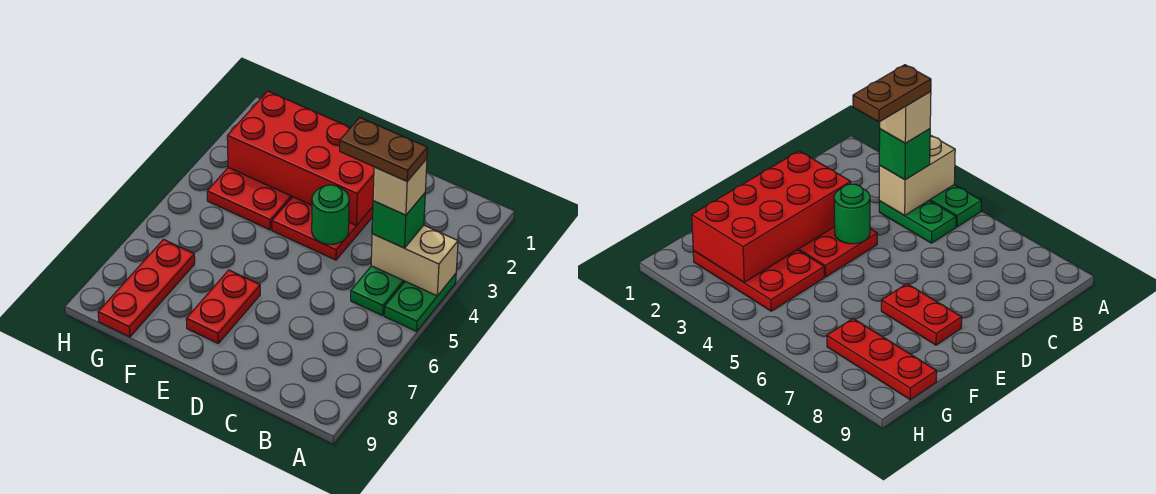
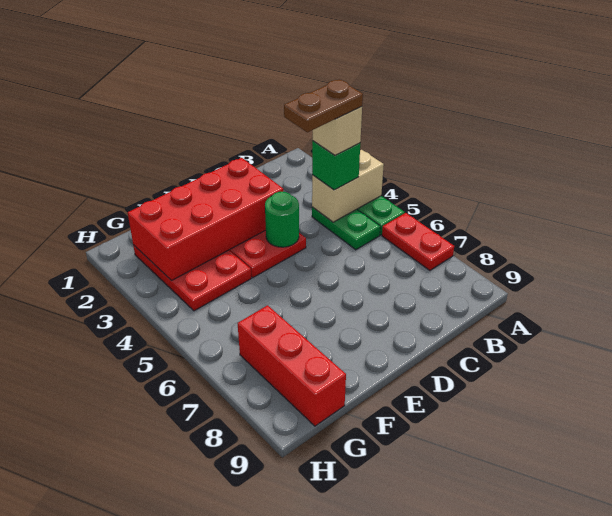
red plate E7:E8 level 1 -> red plate A6:A7 level 1
red plate G7:G9 level 1 -> red brick G7:G9 level 1

